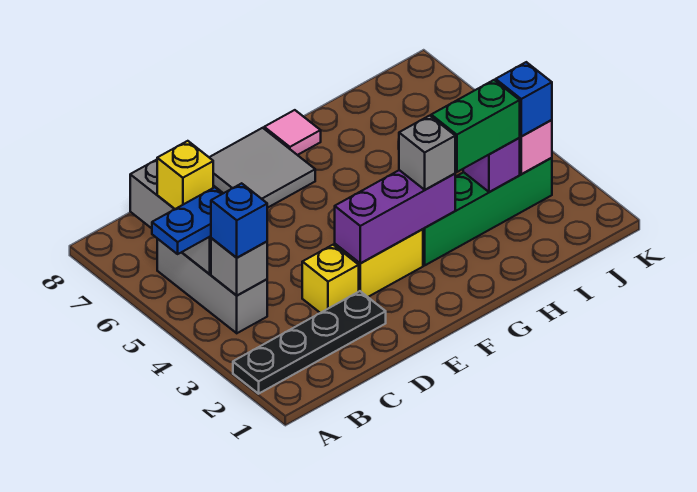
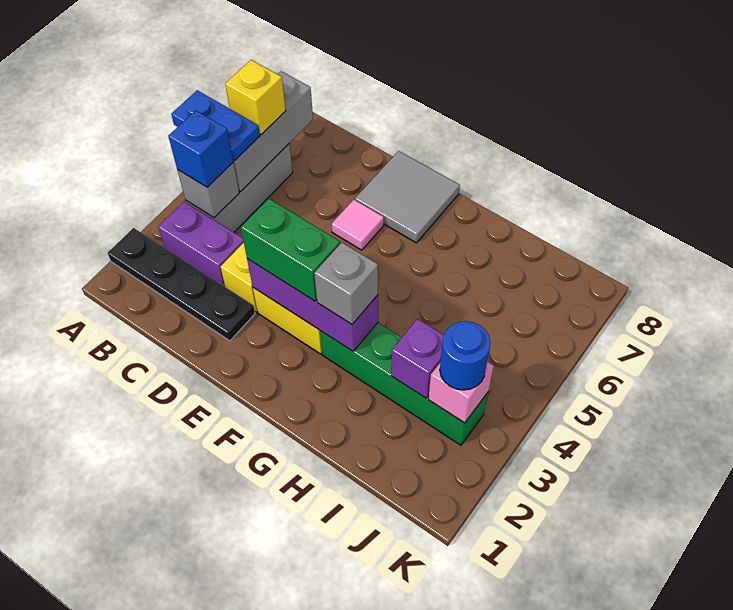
none -> purple brick B3:C3 level 1
pink tile G8 level 1 -> pink tile E6 level 1
green brick H3:I3 level 3 -> green brick E3:F3 level 3
blue brick J3 level 3 -> blue round brick J3 level 3

